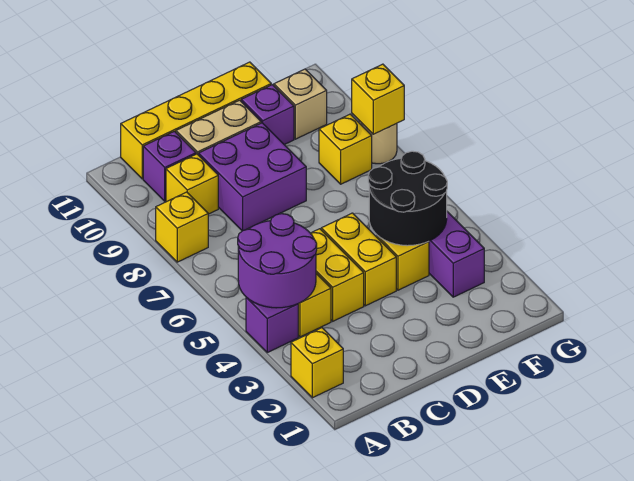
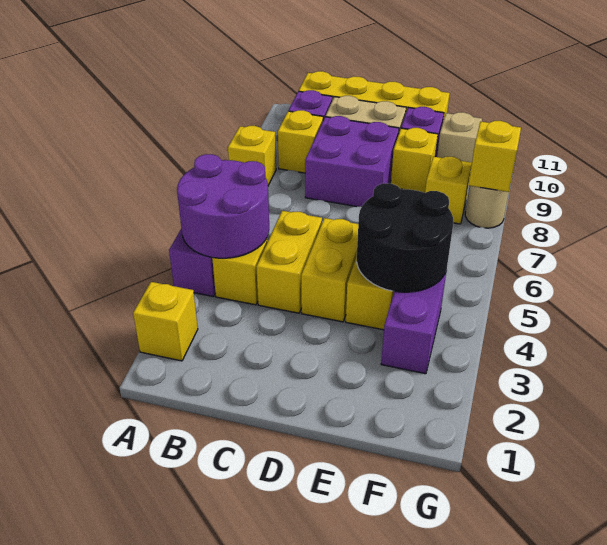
none -> yellow brick E9 level 1

